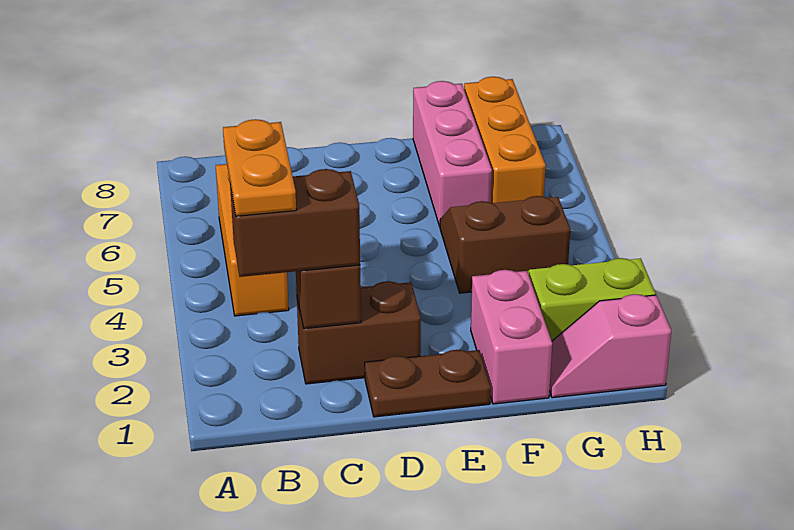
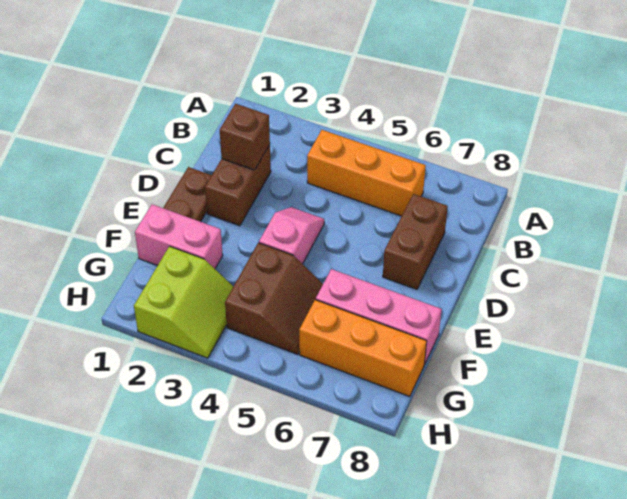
brown brick B2:C2 level 3 -> brown brick C7:D7 level 1
orange plate B2:B3 level 4 -> none
pink slope G1:H1 level 1 top H -> pink slope D4:E4 level 1 top E

